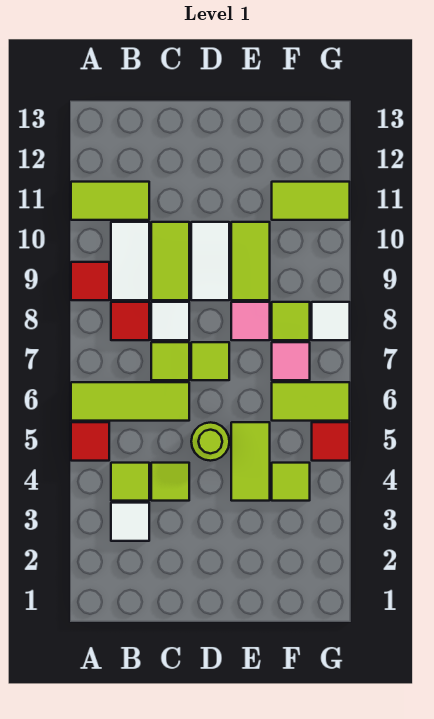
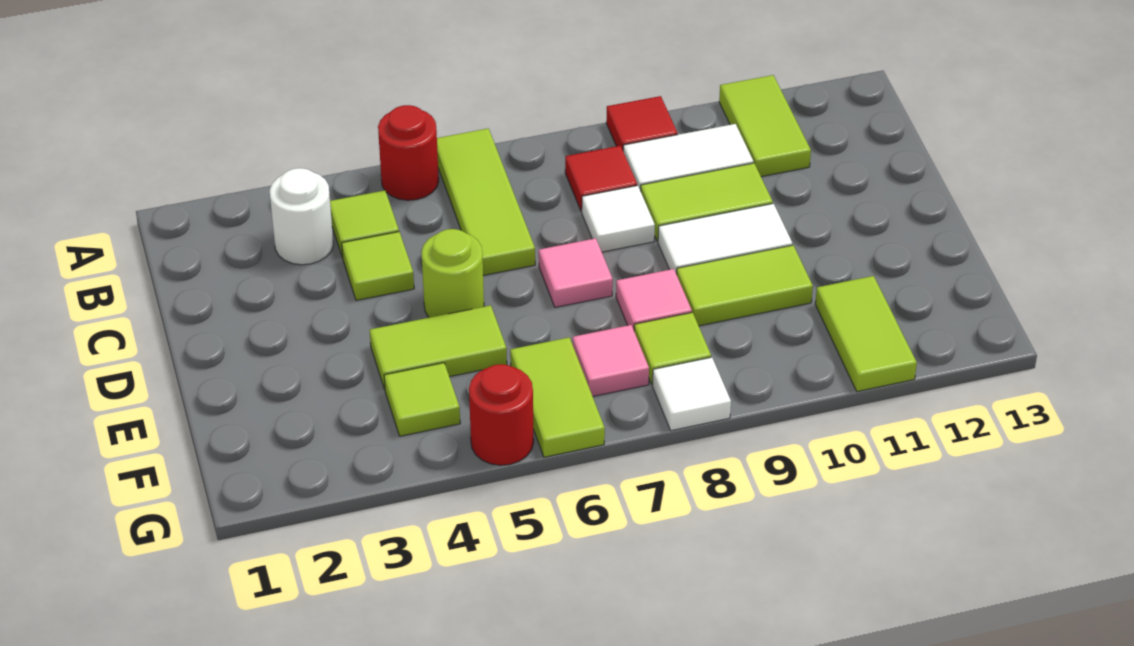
red tile A5 level 1 -> red round brick A5 level 1
white tile B3 level 1 -> white round brick B3 level 1
lime tile C7 level 1 -> none
lime tile D7 level 1 -> pink tile D7 level 1
red tile G5 level 1 -> red round brick G5 level 1

